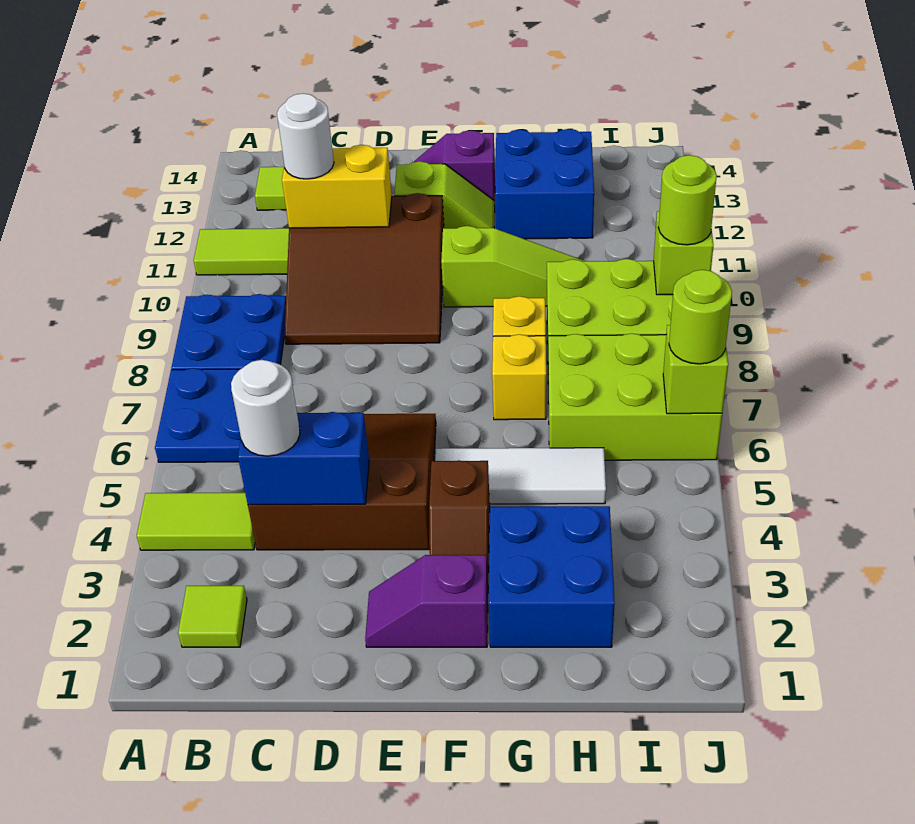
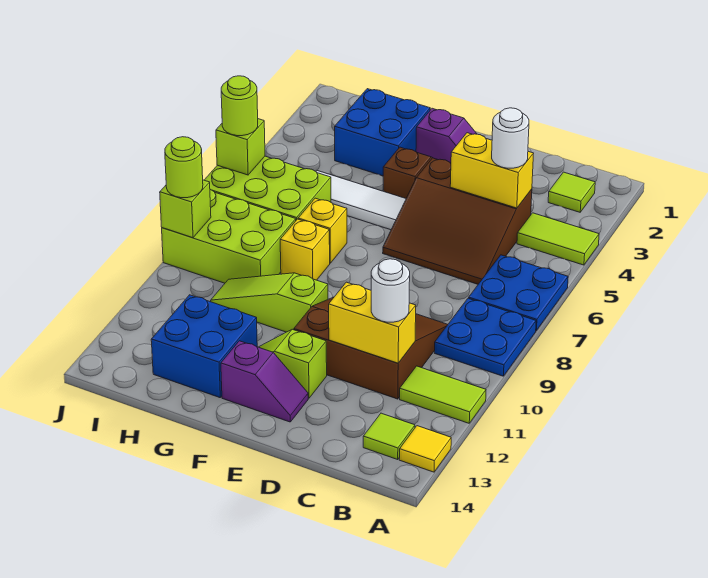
none -> yellow tile A13 level 1
blue brick C4:D4 level 2 -> yellow brick C4:D4 level 2

